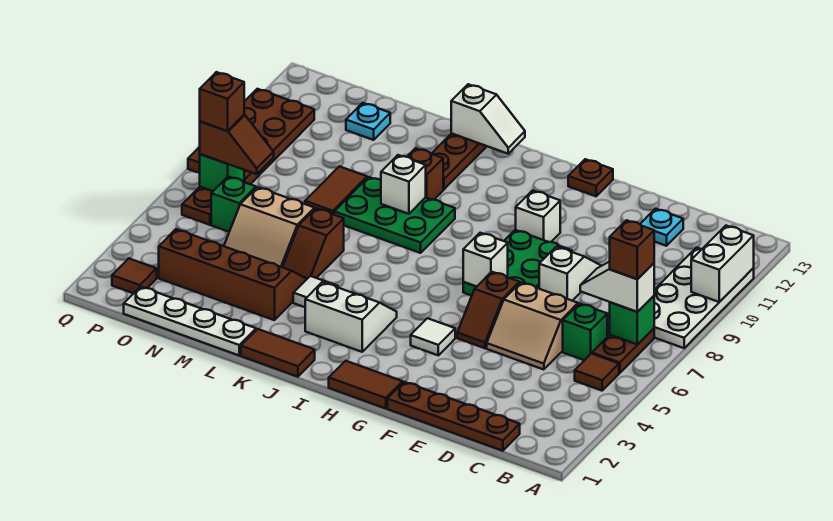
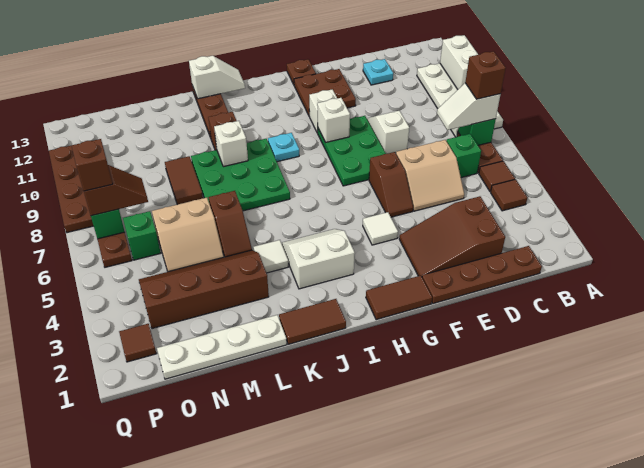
none -> brown tile B4 level 1
none -> brown slope D2:F3 level 1 top D
none -> brown plate F11:G12 level 1
white brick G7 level 2 -> white brick G9 level 2
green plate J8:L9 level 1 -> green plate J7:L9 level 1
cyan plate N12 level 1 -> cyan plate I9 level 1

